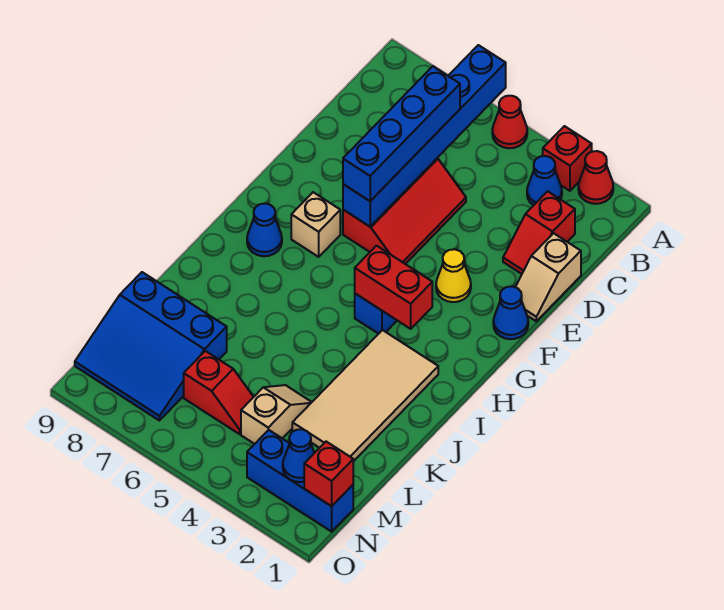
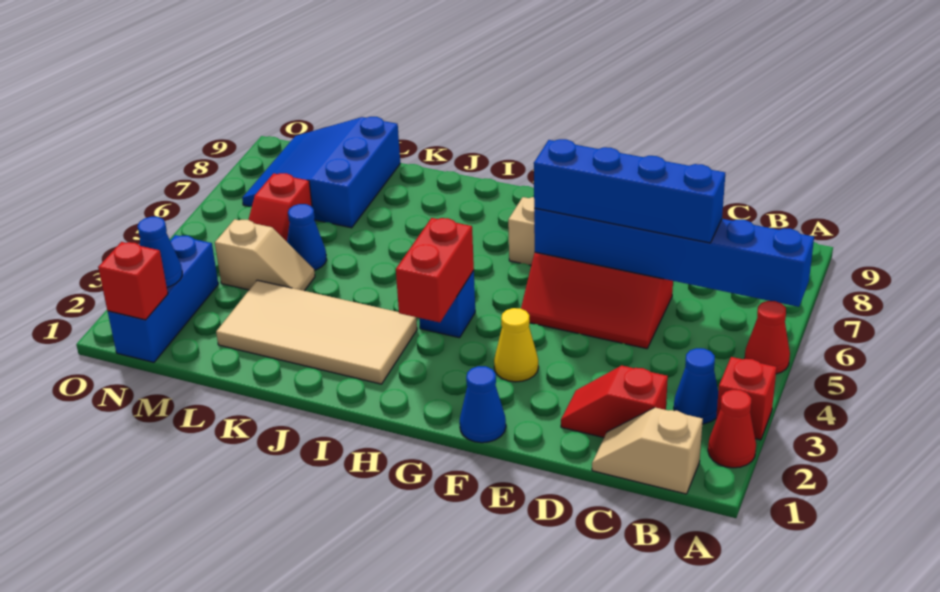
tan slope D1:E1 level 1 top D -> tan slope B1:C1 level 1 top B
blue cone H8 level 1 -> blue cone L5 level 1

